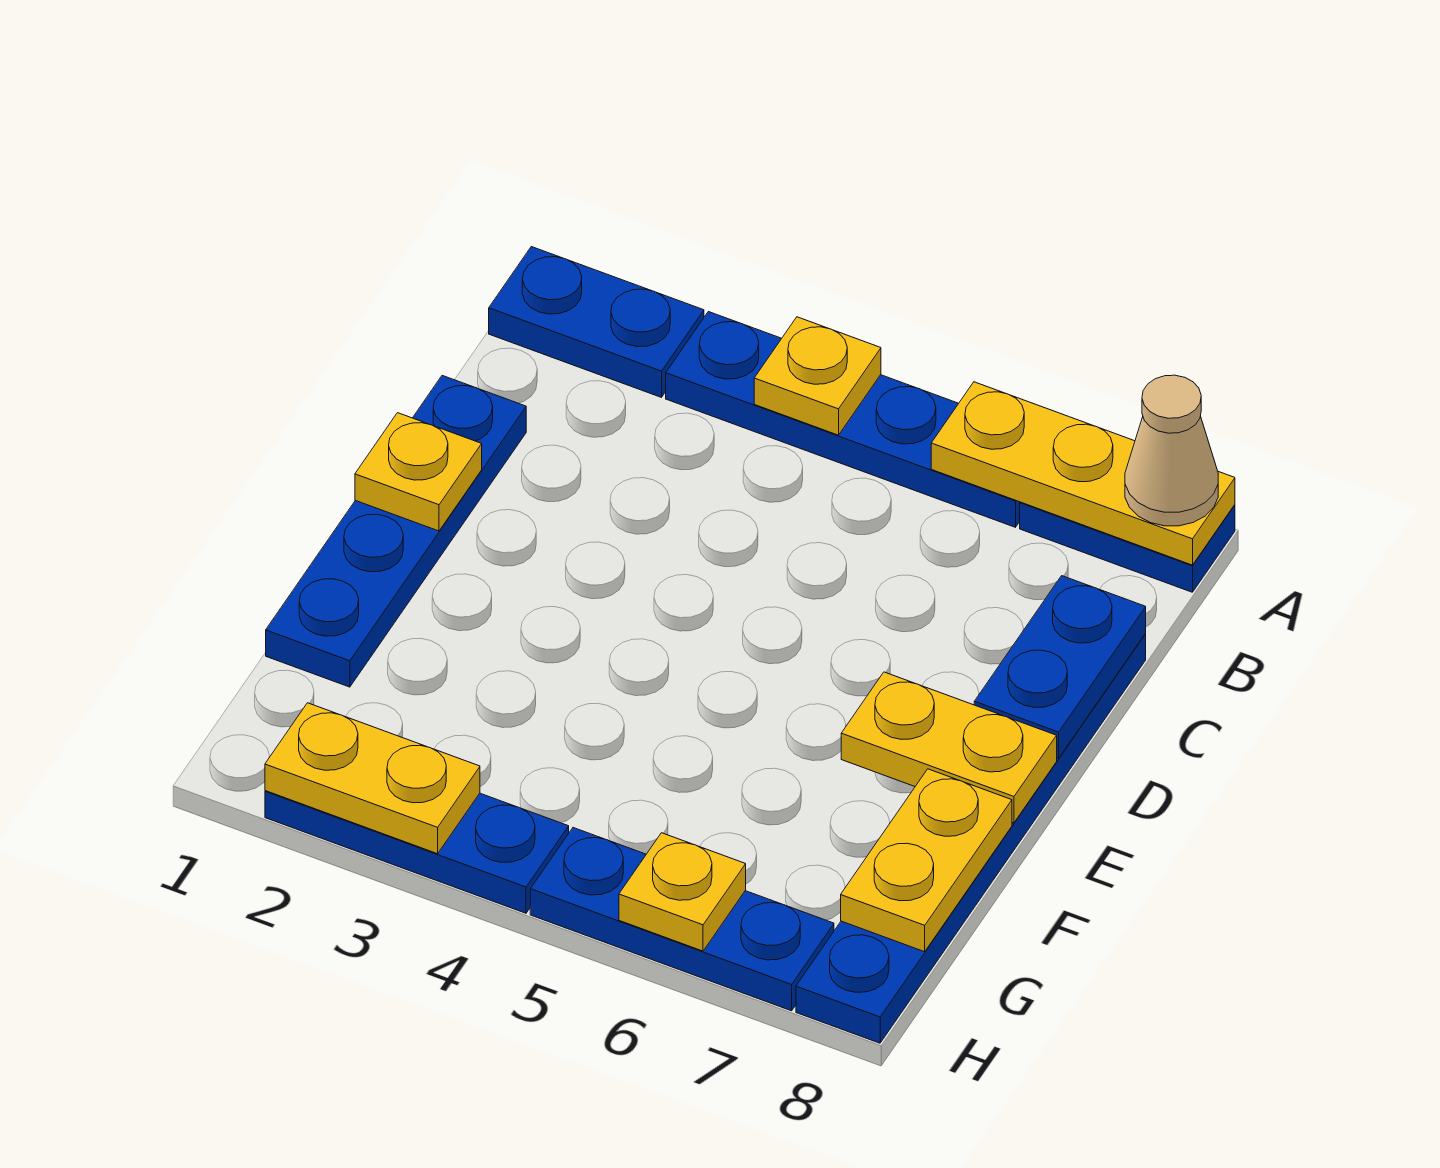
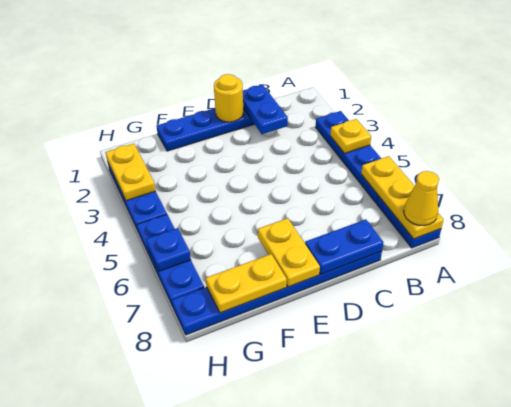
blue plate A1:A2 level 1 -> blue plate C1:C2 level 2
tan cone A8 level 3 -> yellow cone A8 level 3
yellow plate D1 level 2 -> yellow round brick D1 level 2
yellow plate H6 level 2 -> blue plate H6 level 2

